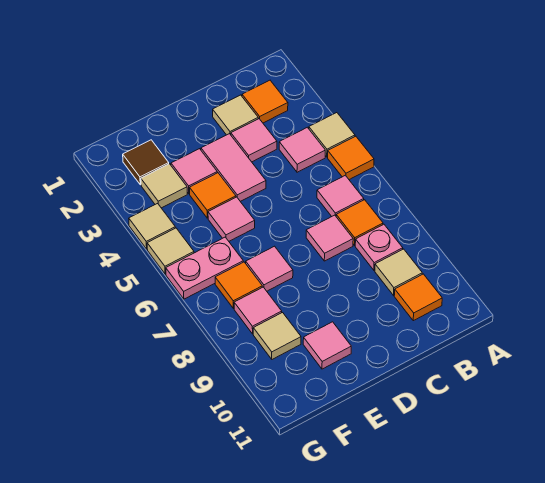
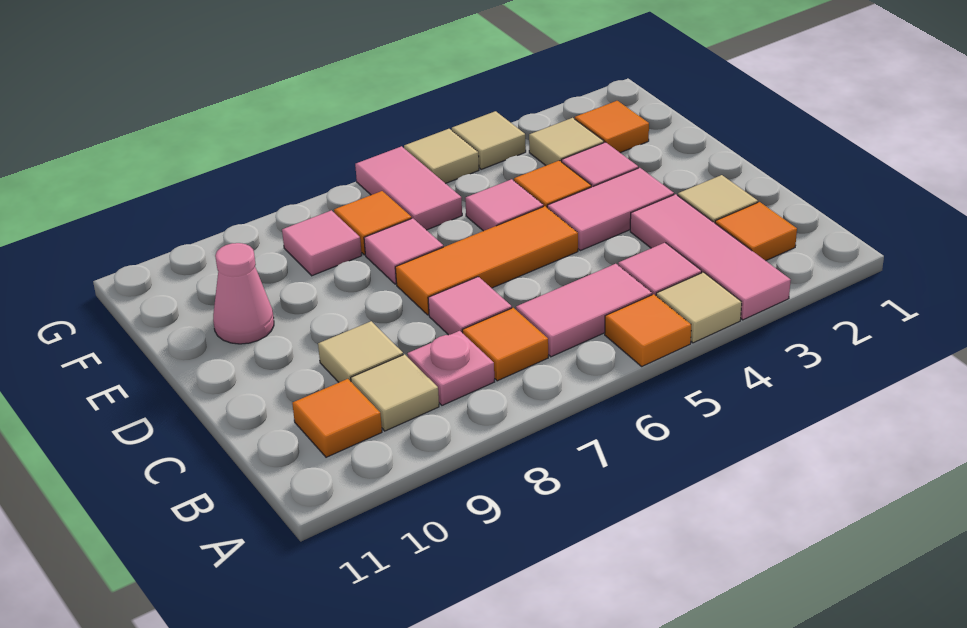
pink tile B6 level 1 -> pink tile B5:B6 level 1
pink tile C3 level 1 -> pink tile A3:C3 level 1
none -> orange tile D5:D7 level 1
pink tile E10 level 1 -> pink cone E10 level 1
brown tile F2 level 1 -> orange tile F2 level 1
pink plate F6:G6 level 1 -> pink tile F6:G6 level 1
tan tile F9 level 1 -> tan tile C9 level 1

